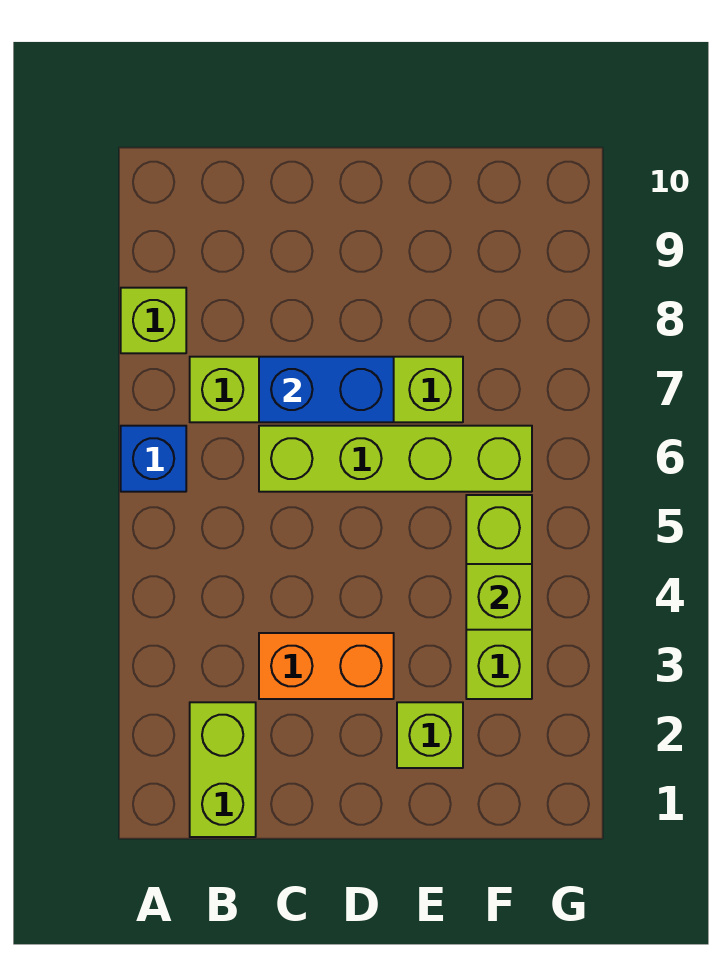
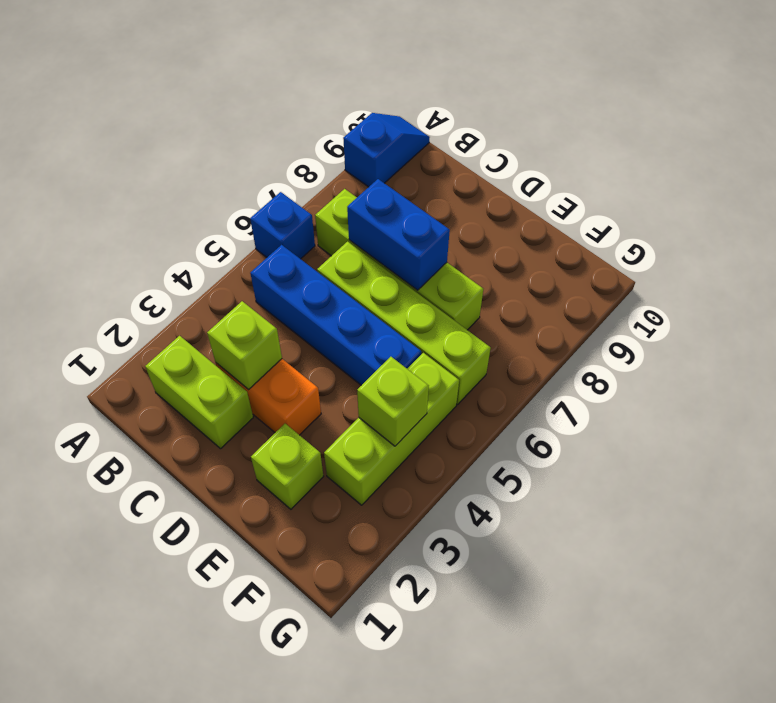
lime brick A8 level 1 -> lime brick C3 level 2
none -> blue slope A9:A10 level 1 top 9
lime brick B1:B2 level 1 -> lime brick B2:C2 level 1
none -> blue brick B5:E5 level 1

